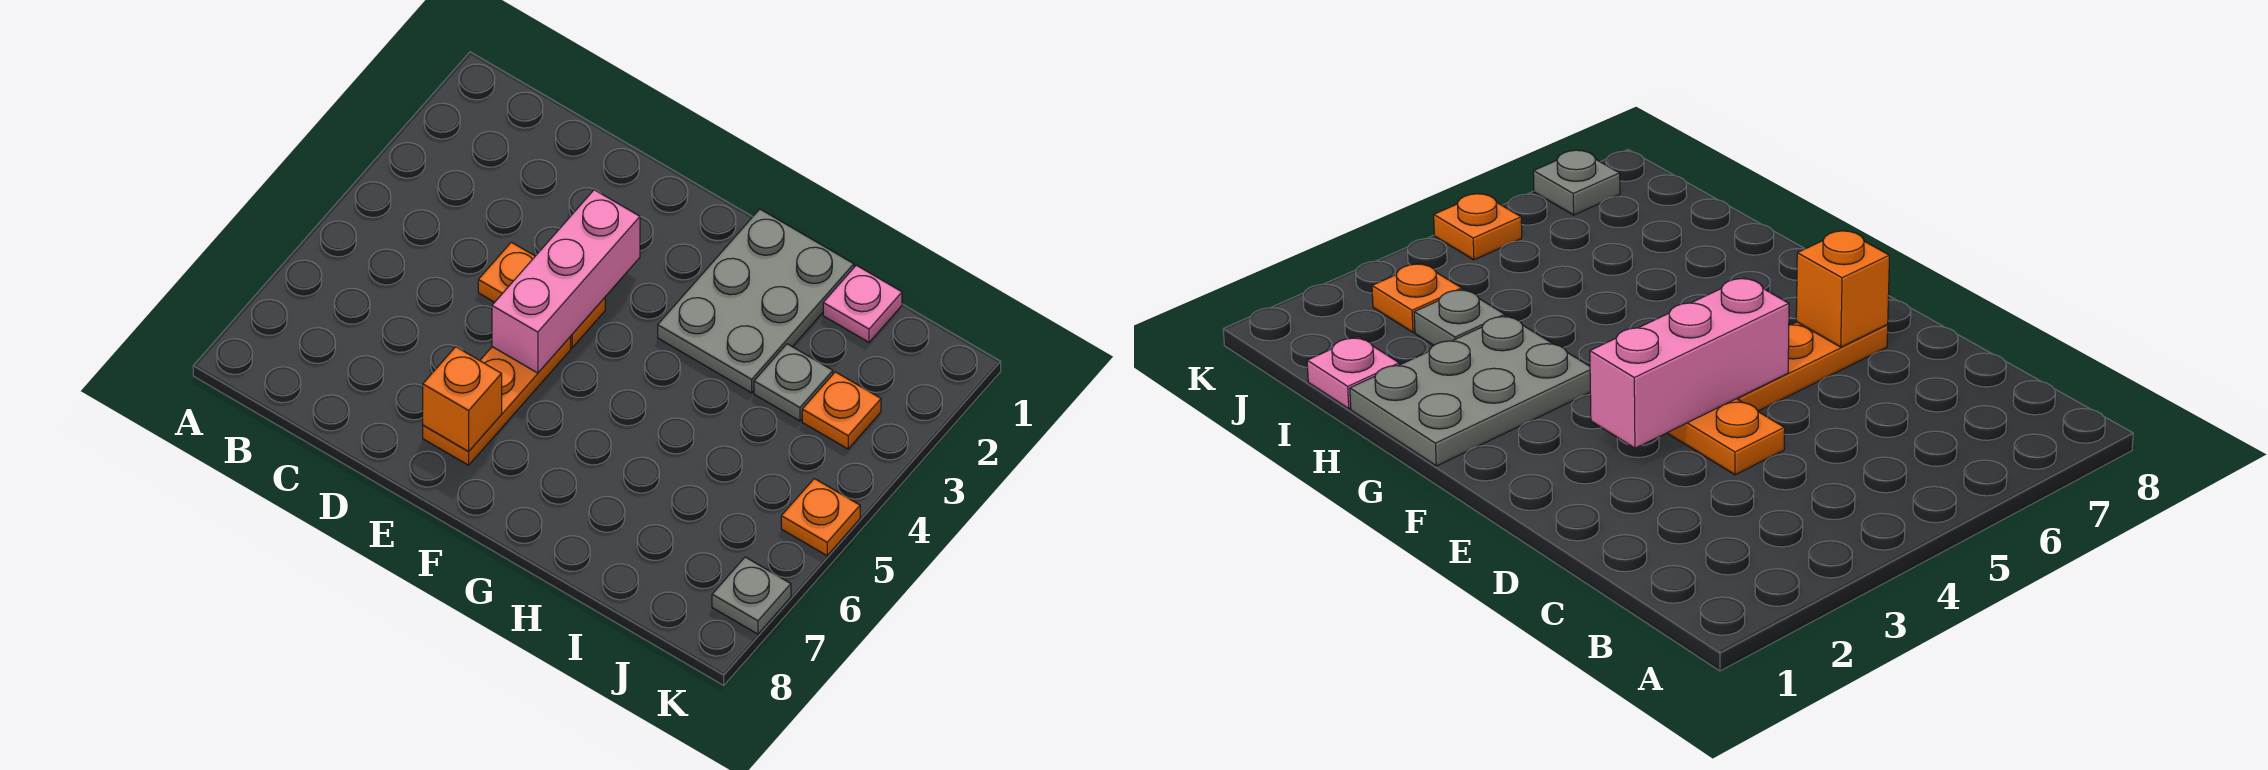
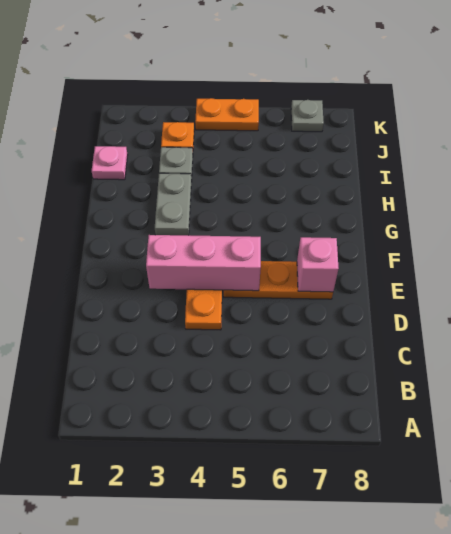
orange brick E7 level 2 -> pink brick E7 level 2
grey plate G1:H3 level 1 -> grey plate G3:H3 level 1
orange plate K5 level 1 -> orange plate K4:K5 level 1

